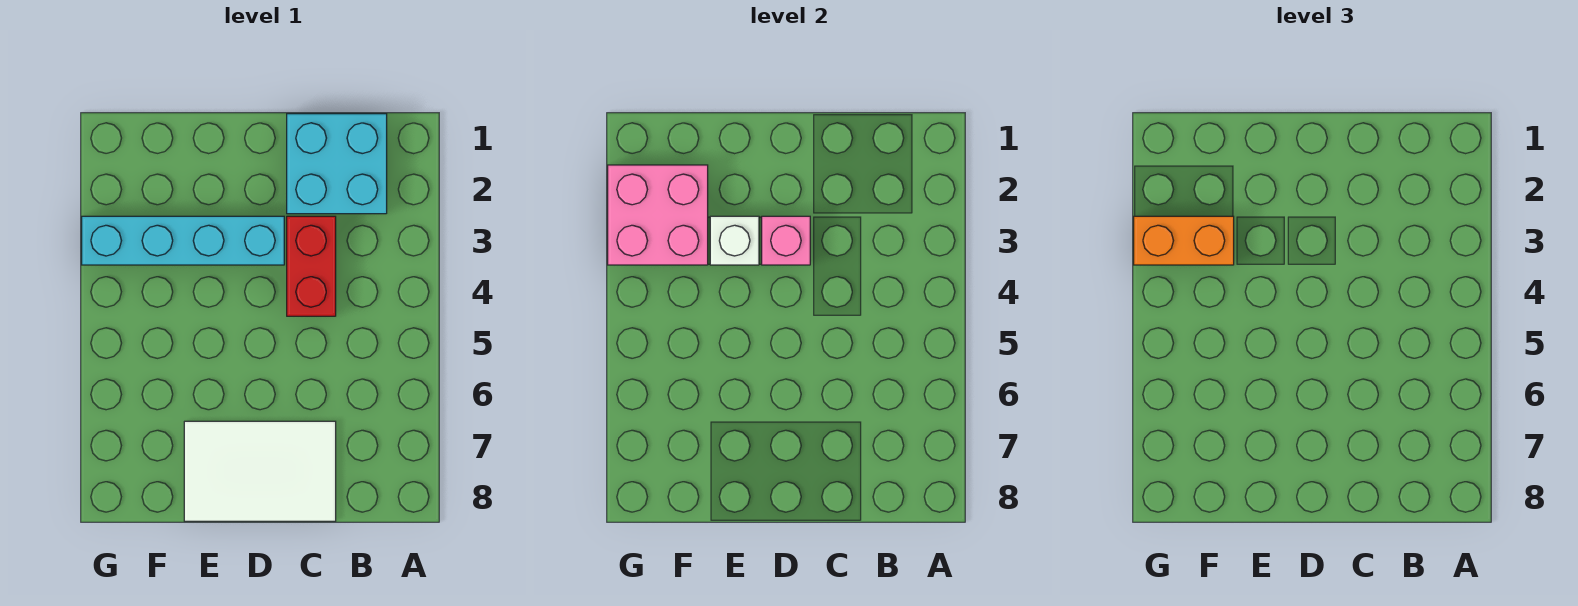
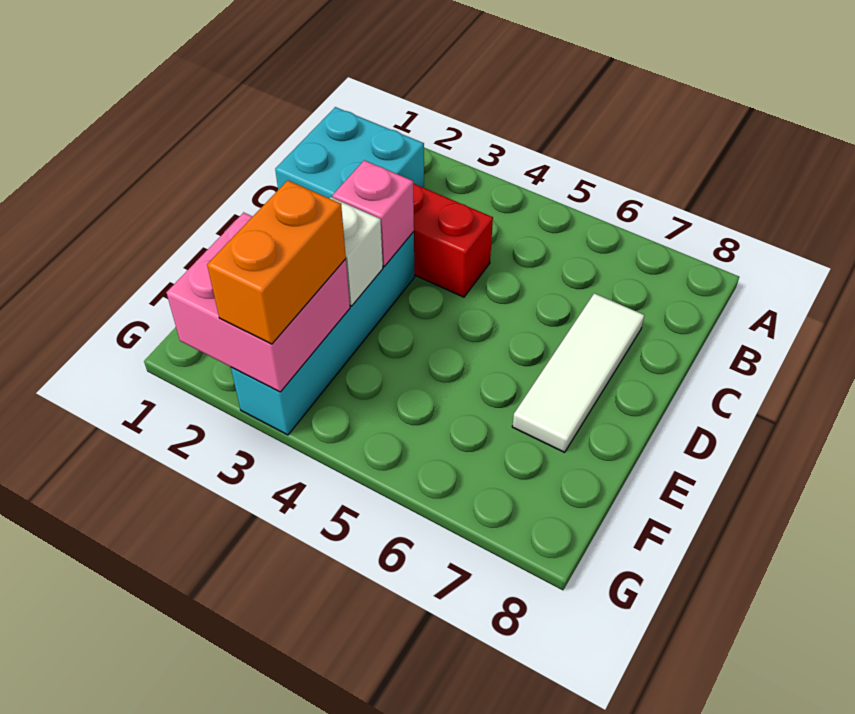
white tile C7:E8 level 1 -> white tile C7:E7 level 1

